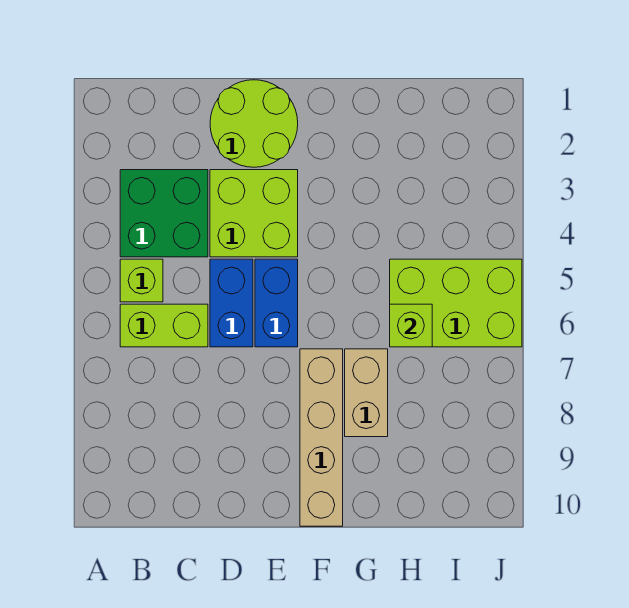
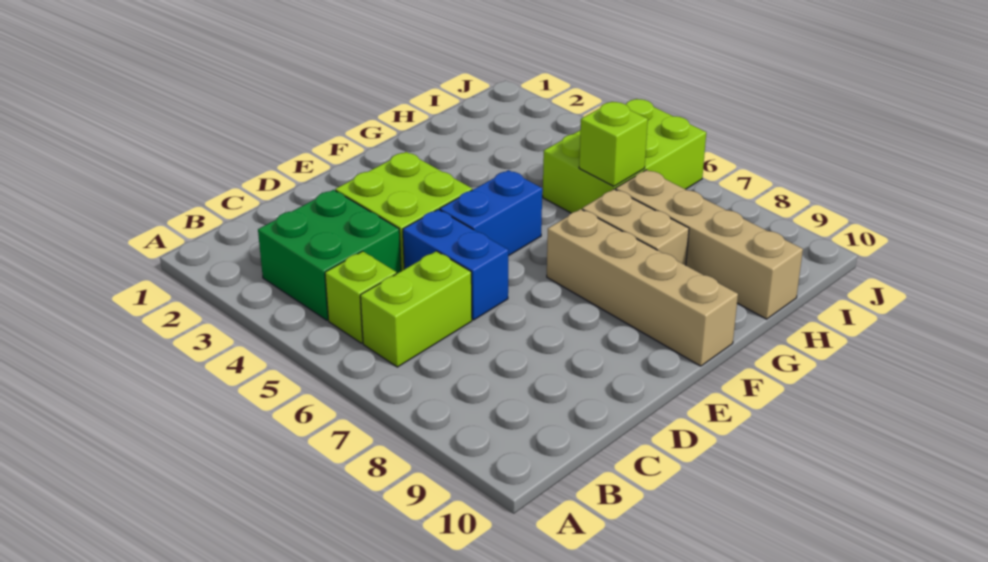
lime round brick D1:E2 level 1 -> none
blue brick E5:E6 level 1 -> blue brick E5:F5 level 1
none -> tan brick H7:H10 level 1

